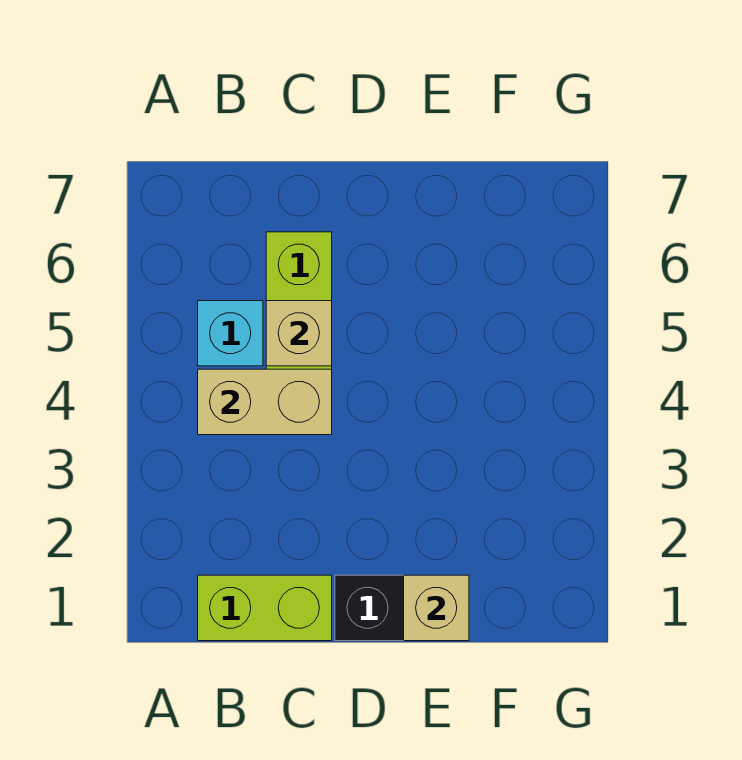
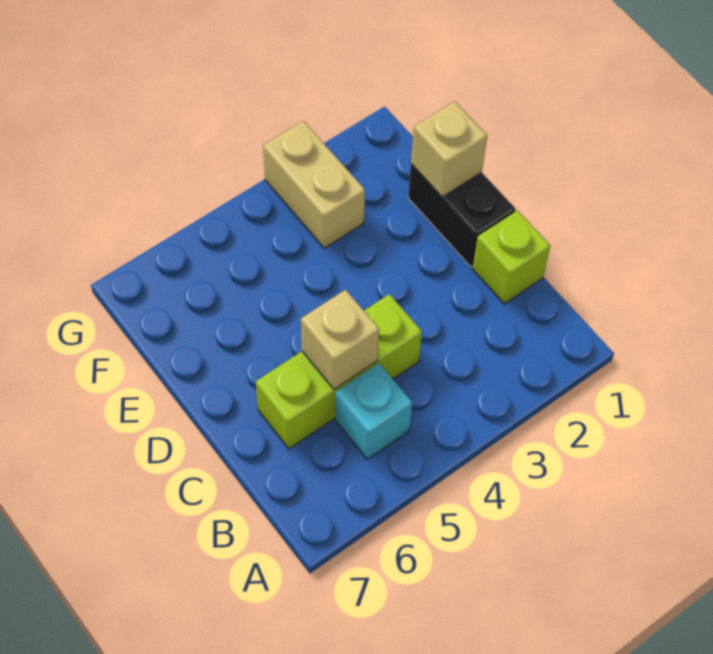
lime brick B1:C1 level 1 -> lime brick C1 level 1
tan brick B4:C4 level 2 -> tan brick F3:G3 level 1

